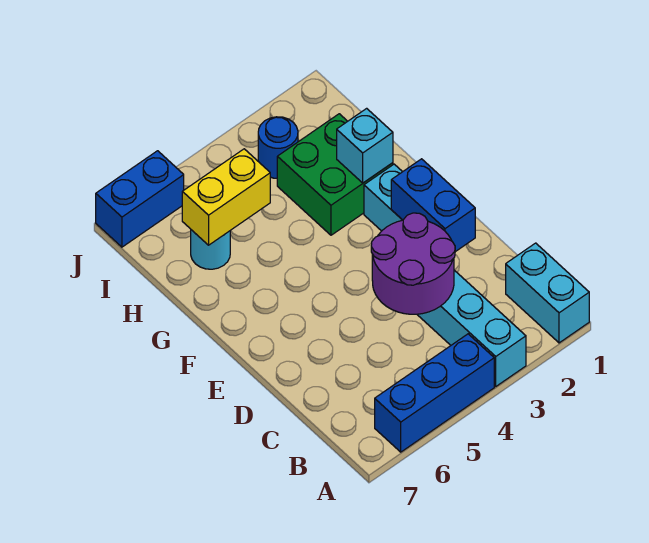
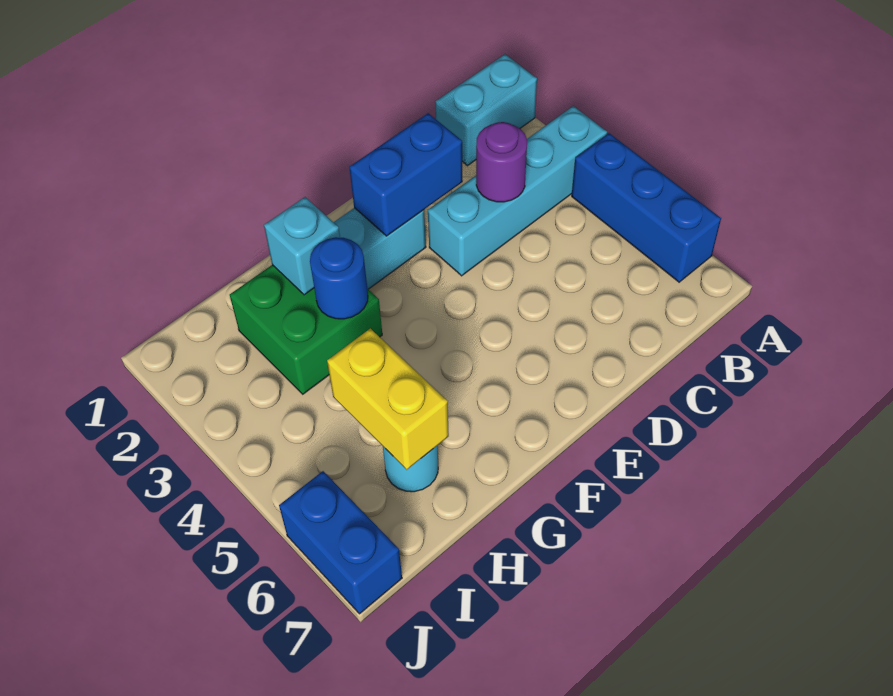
purple round brick C3:D4 level 2 -> purple round brick C3 level 2
blue round brick I3 level 1 -> blue round brick G3 level 2

